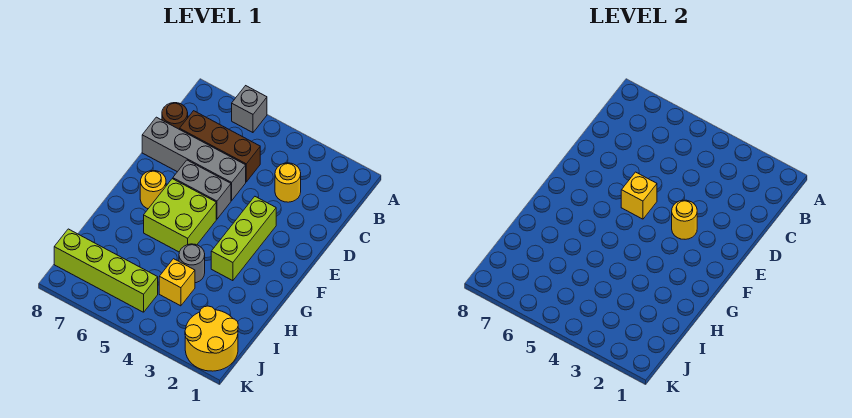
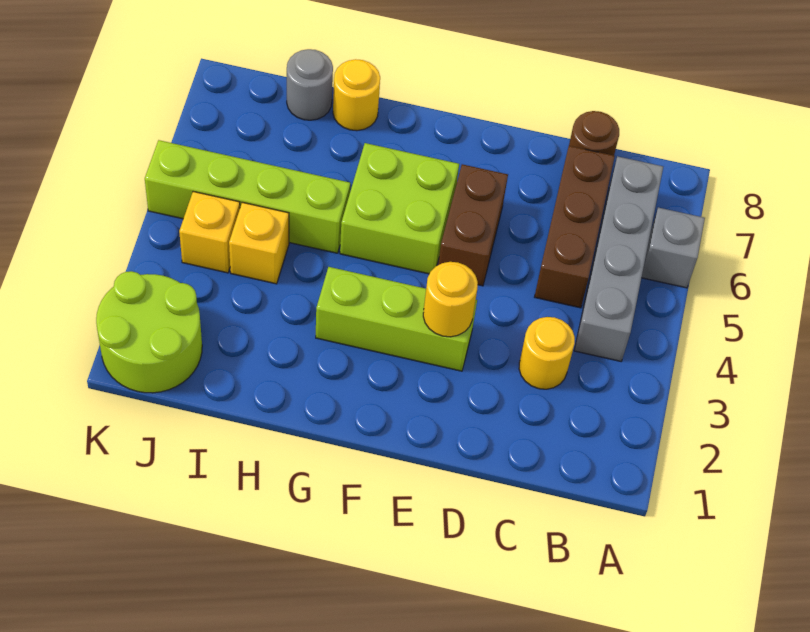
grey brick D5:D8 level 1 -> grey brick B4:B7 level 1
grey brick E5:E6 level 1 -> brown brick E5:E6 level 1
yellow brick E5 level 2 -> yellow brick J4 level 1
yellow round brick F7 level 1 -> yellow round brick H8 level 1
grey round brick H4 level 1 -> grey round brick I8 level 1
yellow round brick J1:K2 level 1 -> lime round brick J1:K2 level 1
lime brick J5:J8 level 1 -> lime brick H5:K5 level 1

